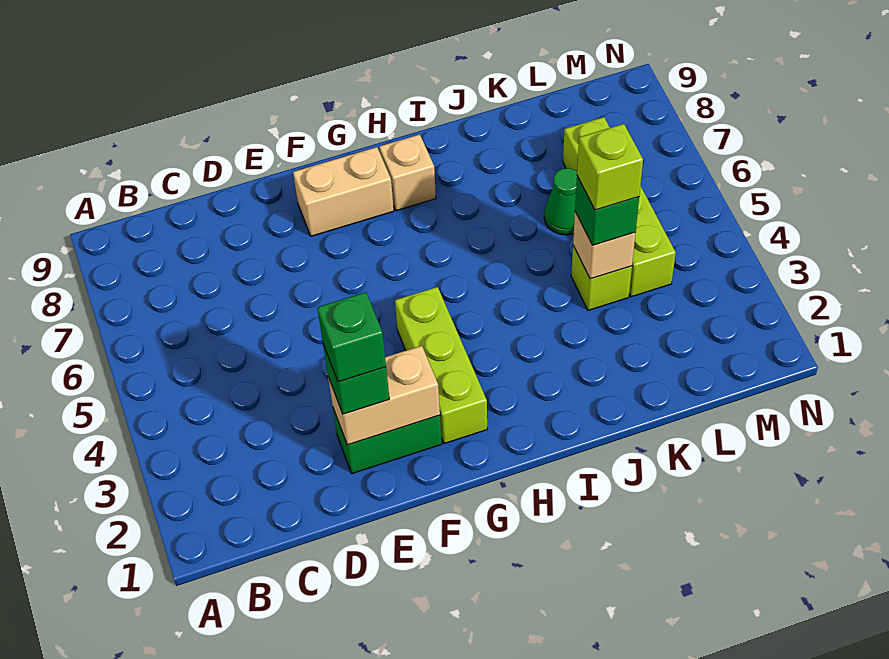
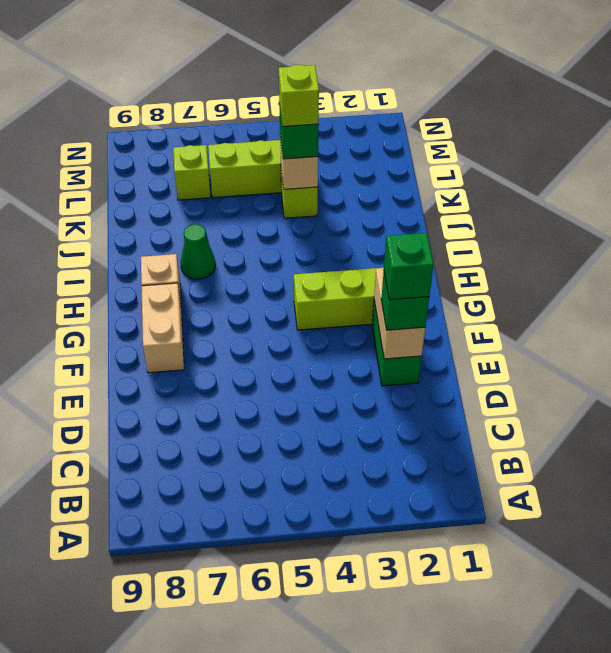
green cone K6 level 1 -> green cone I7 level 1

